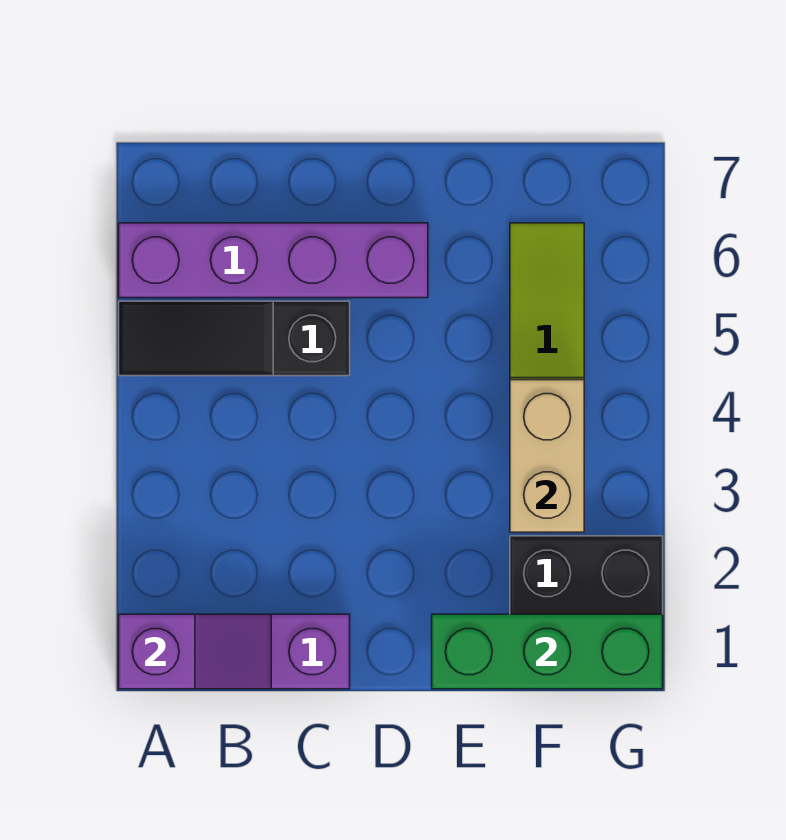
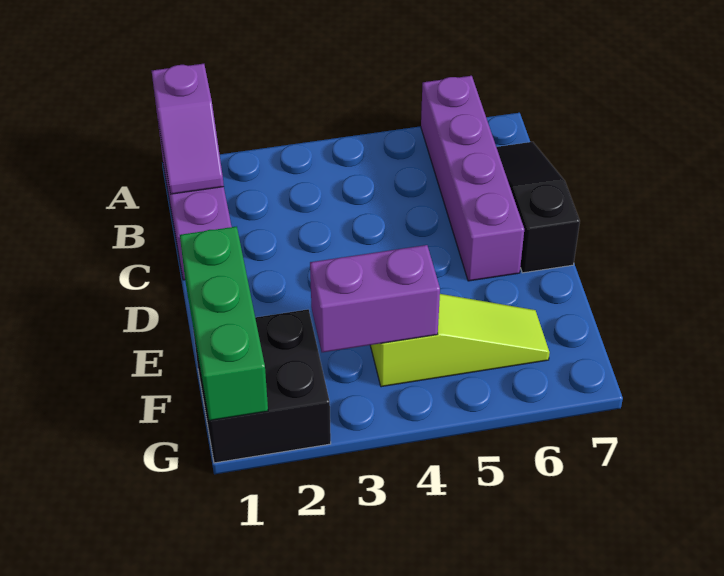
black slope A5:C5 level 1 top C -> black slope B7:D7 level 1 top D
tan brick F3:F4 level 2 -> purple brick F3:F4 level 2

